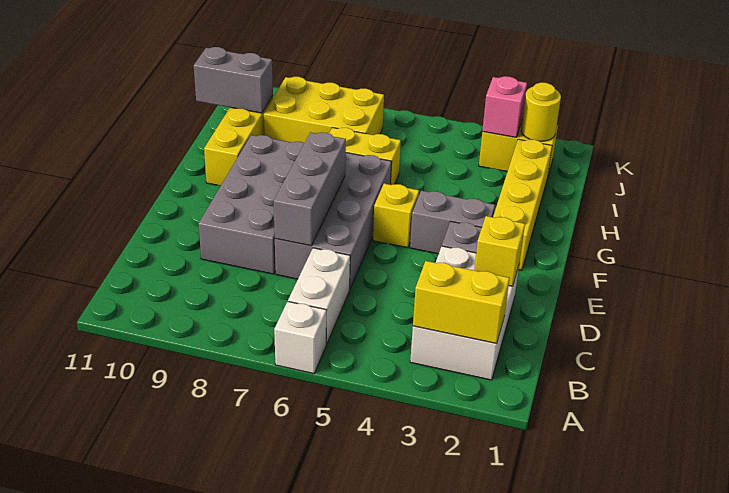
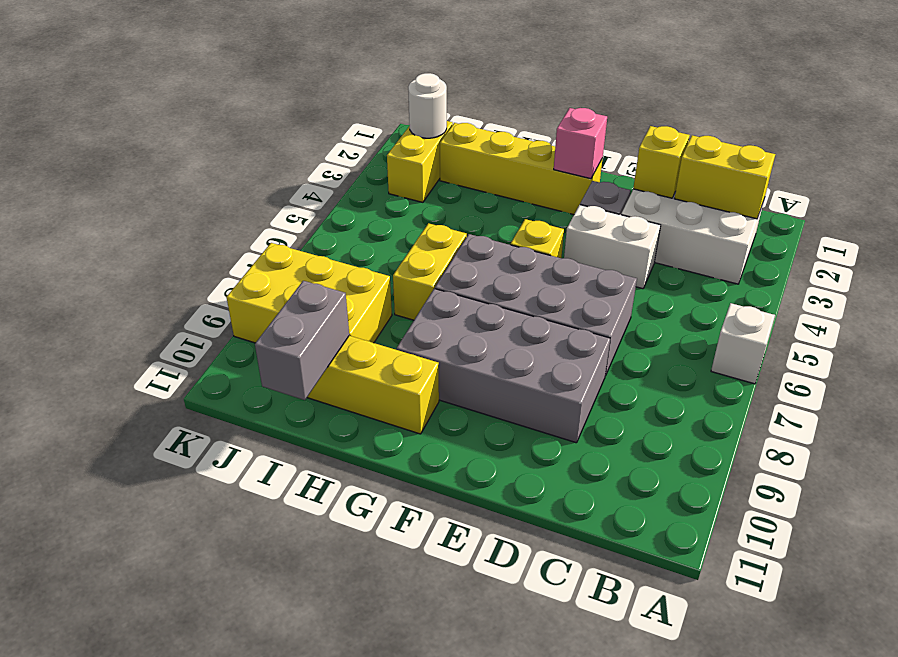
yellow brick B2:B3 level 2 -> yellow brick B2:C2 level 2
white brick B6:C6 level 1 -> white brick D4:E4 level 1
grey brick D7:F7 level 2 -> none
grey brick F3:F4 level 1 -> none
yellow brick I7:J9 level 1 -> yellow brick I8:K9 level 1
yellow round brick J2 level 2 -> white round brick J2 level 2
pink brick J3 level 2 -> pink brick F2 level 2

